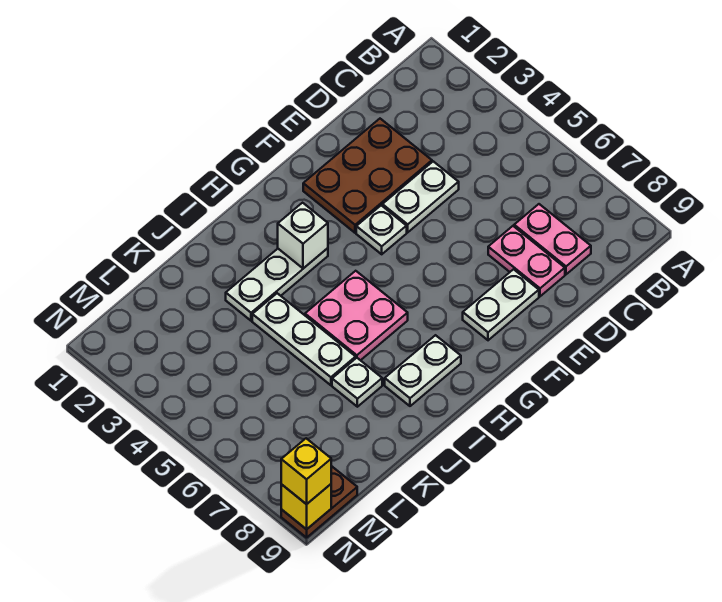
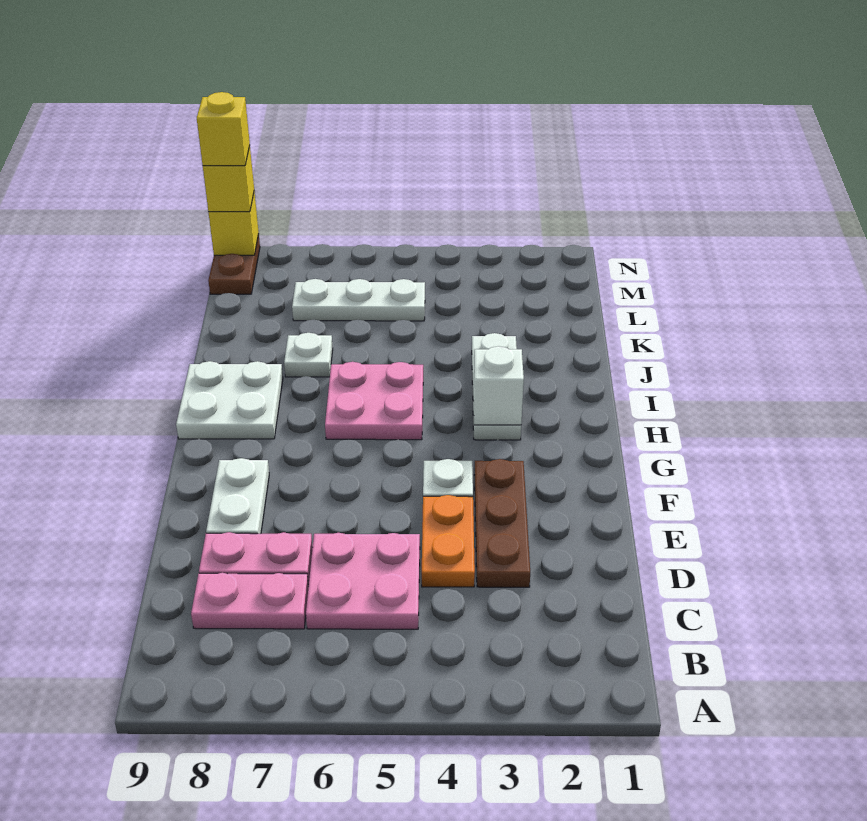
none -> pink plate C5:D6 level 1
brown plate D2:F3 level 1 -> brown plate D3:F3 level 1
white plate D4:E4 level 1 -> orange plate D4:E4 level 1
white plate H8:I8 level 1 -> white plate H8:I9 level 1
white plate J4:J6 level 1 -> white plate L5:L7 level 1
none -> yellow brick N9 level 4

